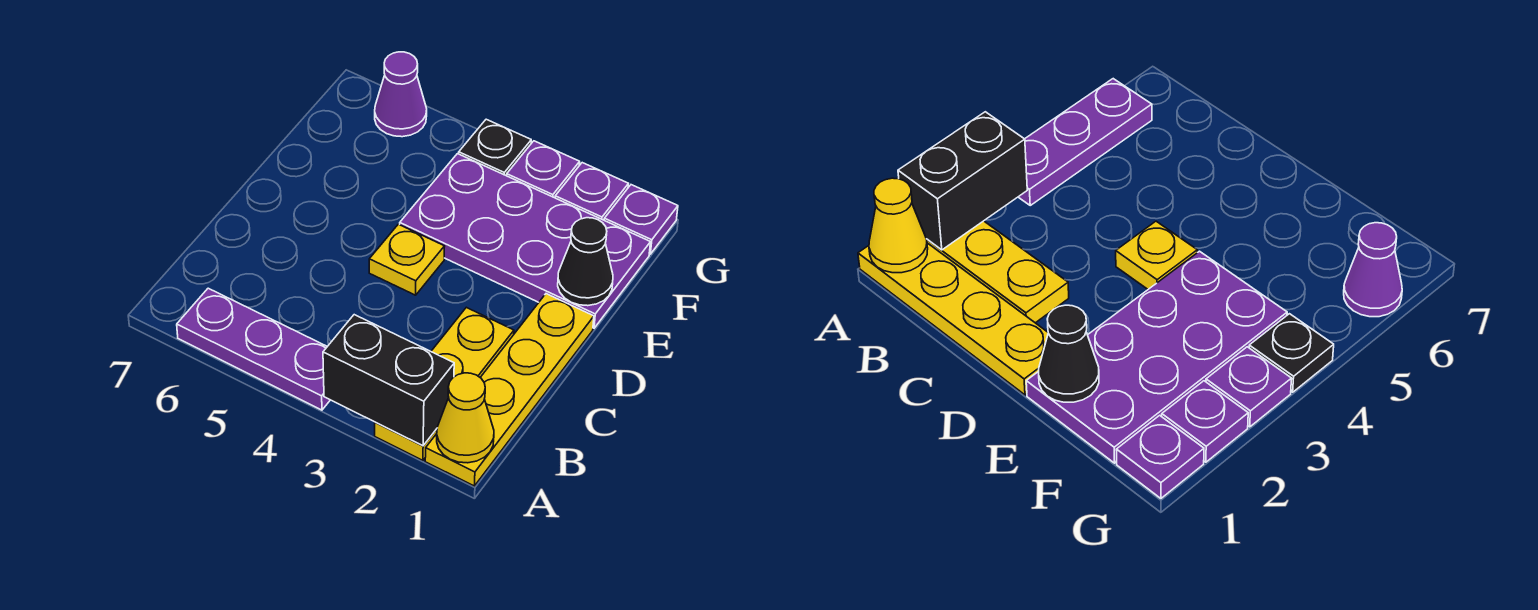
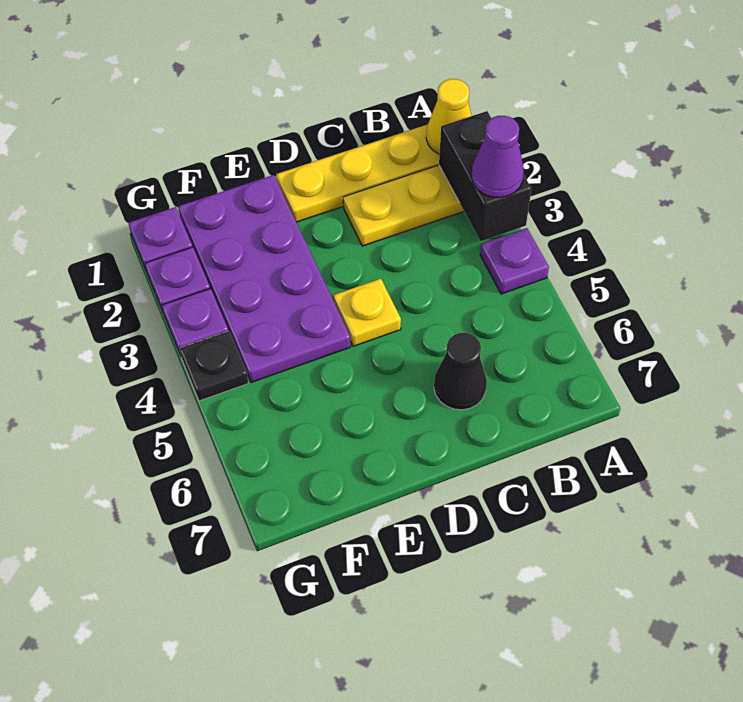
purple plate A4:A6 level 1 -> purple plate A4 level 1
black cone E1 level 2 -> black cone C6 level 1
purple cone G6 level 1 -> purple cone A3 level 3

